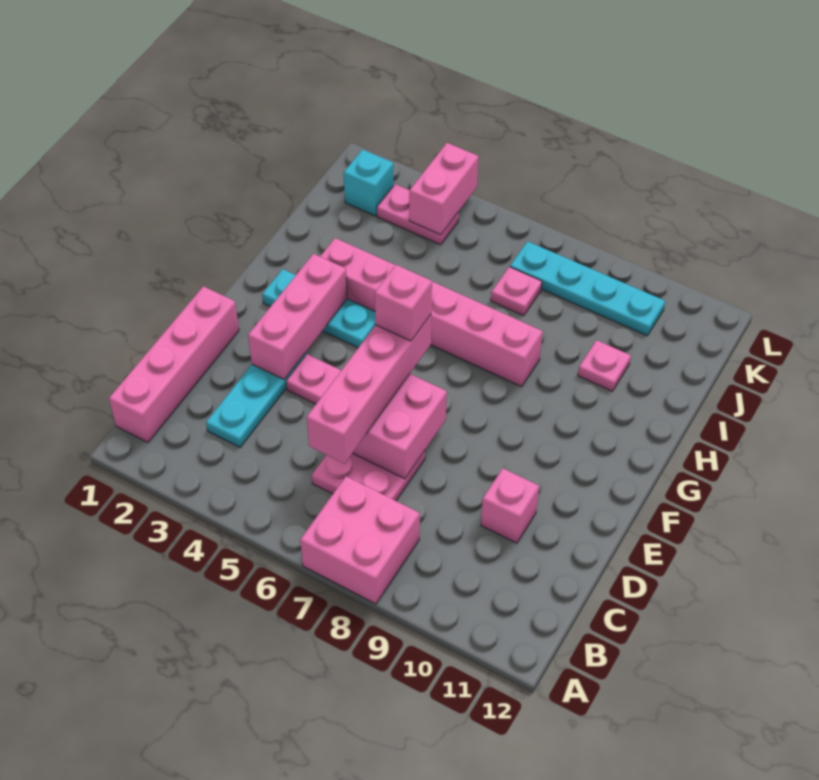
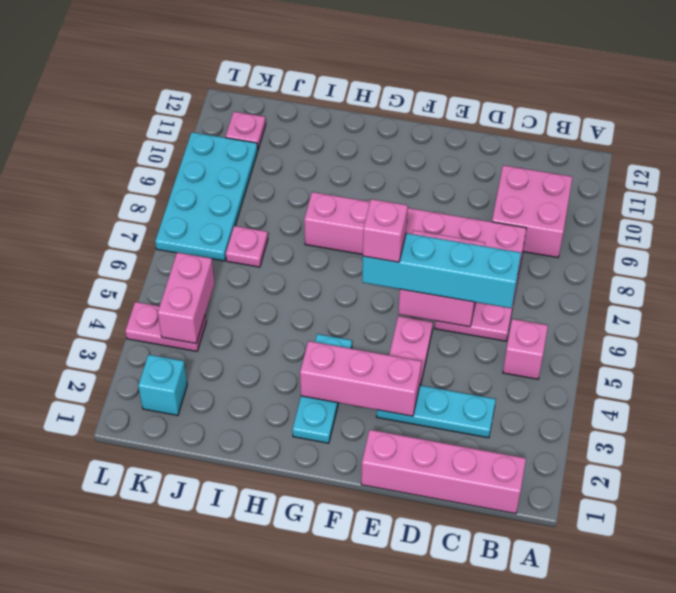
pink brick A7:B8 level 1 -> pink brick B9:C10 level 1
pink brick C6:F6 level 3 -> cyan brick C6:F6 level 3
pink brick D10 level 1 -> pink brick B5 level 1
pink brick H3:H8 level 1 -> pink brick C8:H8 level 1
pink plate I10 level 1 -> pink plate K11 level 1
pink plate K3:K4 level 1 -> pink plate K4:L4 level 1
pink brick K4:L4 level 2 -> pink brick K4:K5 level 2
cyan plate K7:K10 level 1 -> cyan plate K7:L10 level 1

